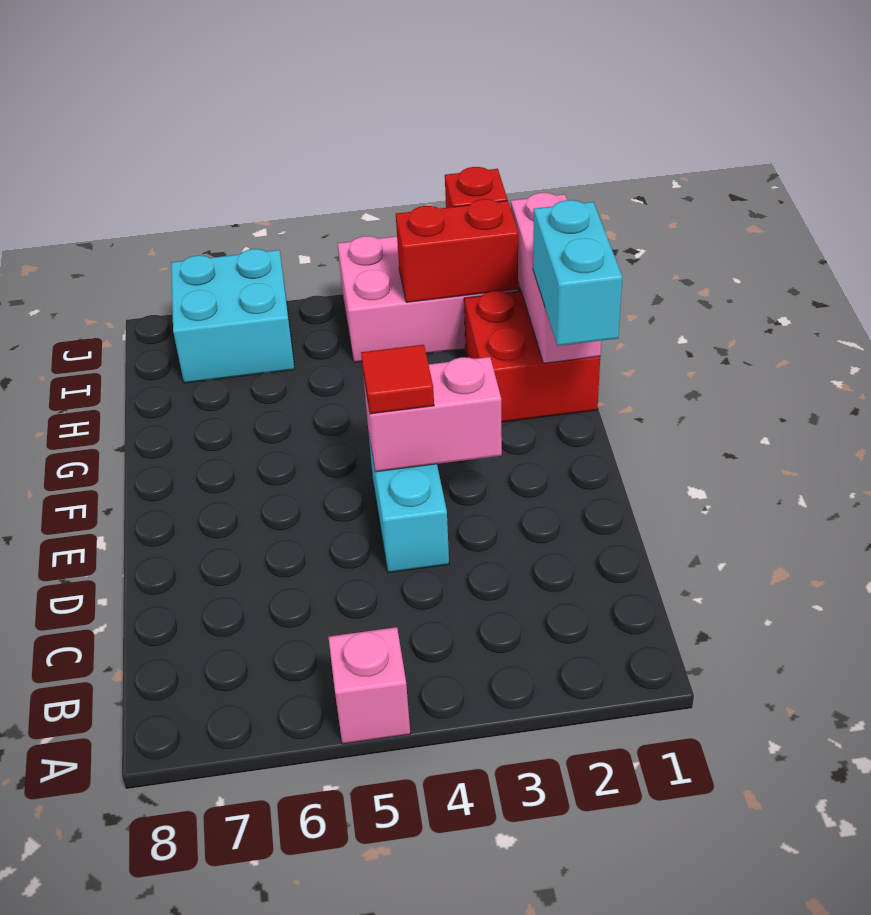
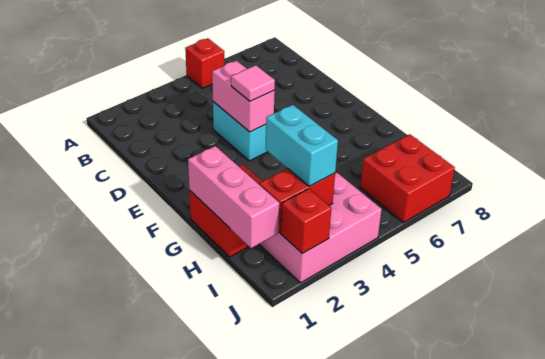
pink brick A5 level 1 -> red brick A5 level 1
pink brick E3:E4 level 2 -> pink brick D4:E4 level 2
red tile E4 level 3 -> pink tile E4 level 3
cyan brick F1:G1 level 3 -> cyan brick H3:I3 level 3
cyan brick I6:J7 level 1 -> red brick I6:J7 level 1

